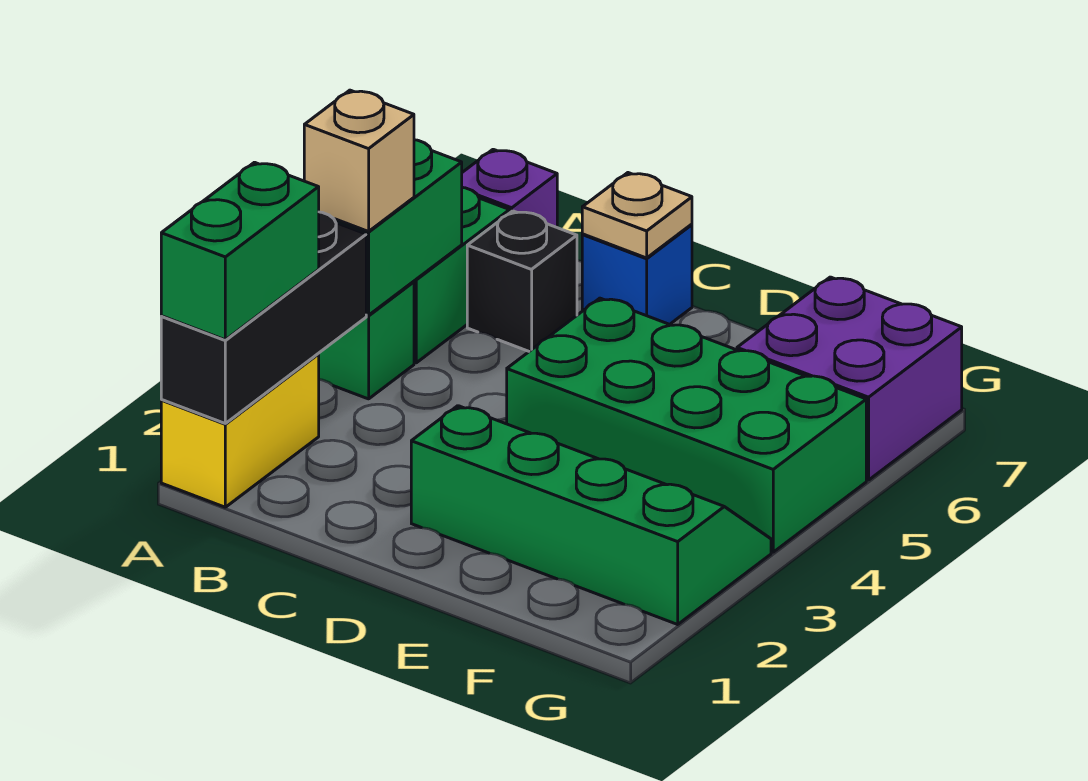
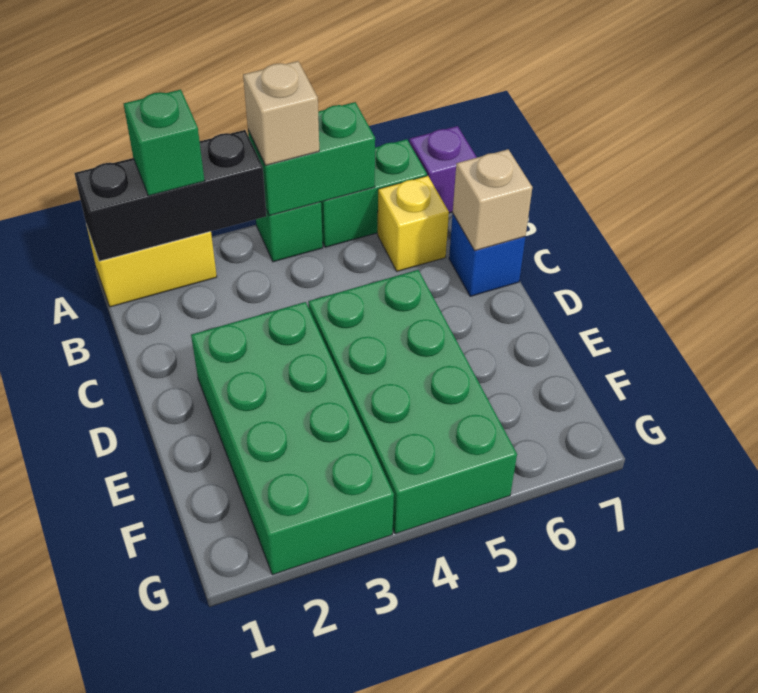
green brick A1:A2 level 3 -> green brick A2 level 3
black brick B6 level 1 -> yellow brick B6 level 1
tan plate C7 level 2 -> tan brick C7 level 2
green slope D2:G3 level 1 top 2 -> green brick D2:G3 level 1
purple brick F6:G7 level 1 -> none

